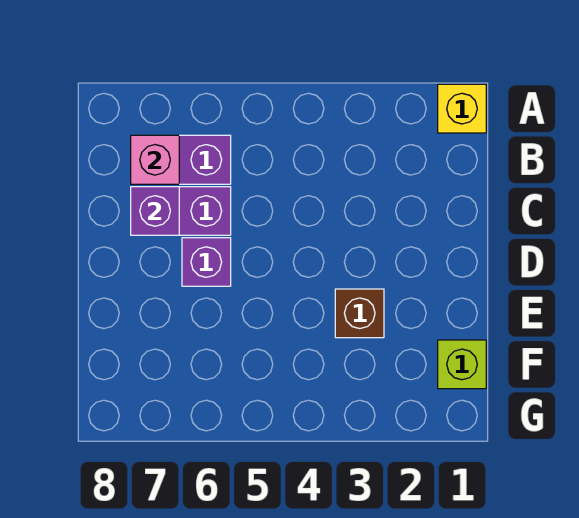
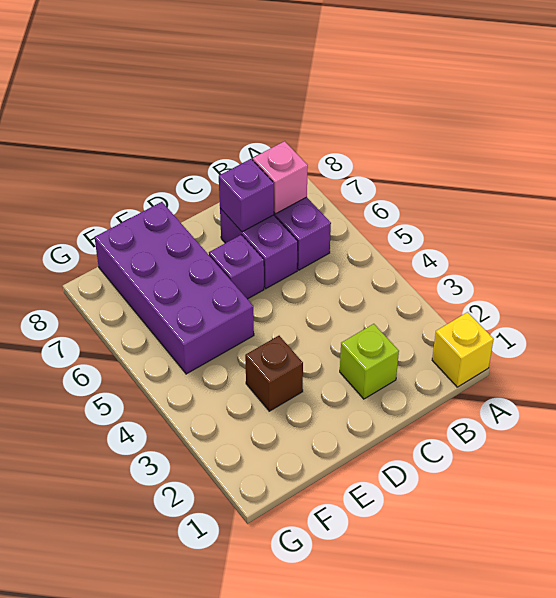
none -> purple brick E5:F8 level 1
lime brick F1 level 1 -> lime brick C2 level 1

